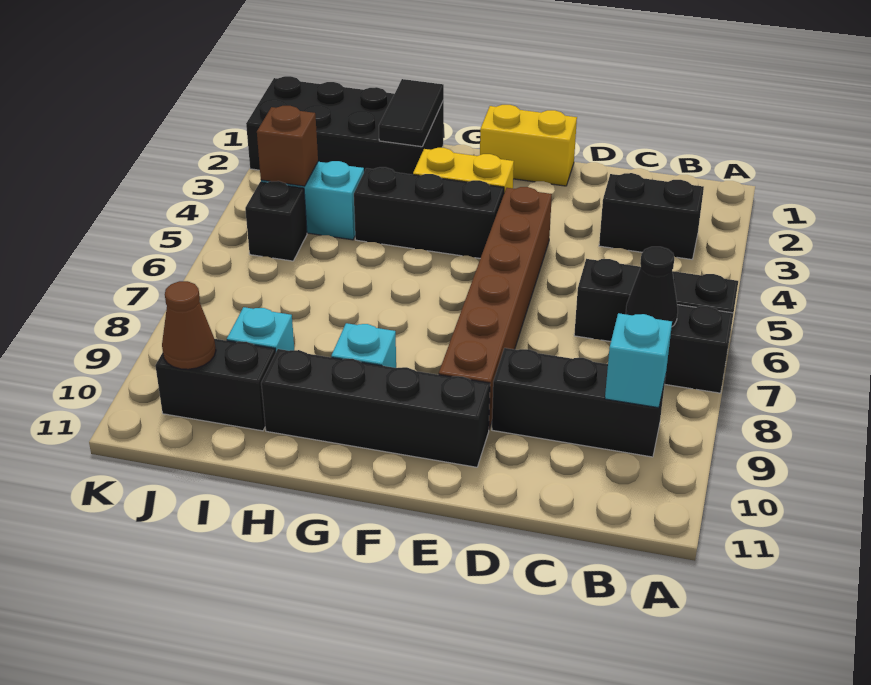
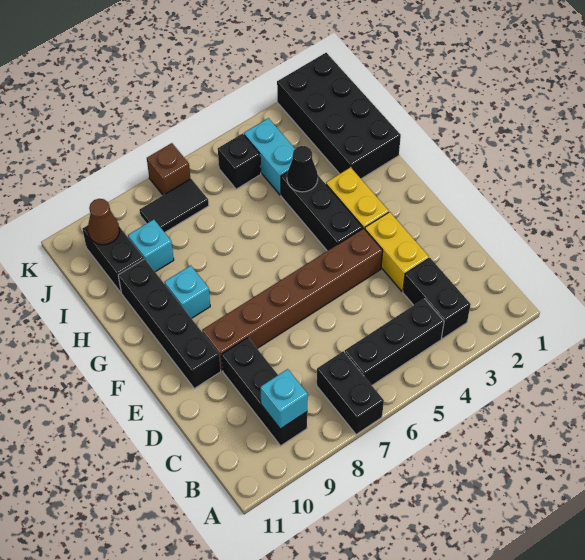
black brick A6:C6 level 1 -> black brick B4:B6 level 1
black cone B7 level 2 -> black cone H4 level 2
yellow brick E1:F1 level 1 -> yellow brick D3:E3 level 1
black tile H1:H2 level 2 -> black tile J7:J8 level 1
brown brick J4 level 2 -> brown brick K7 level 1

